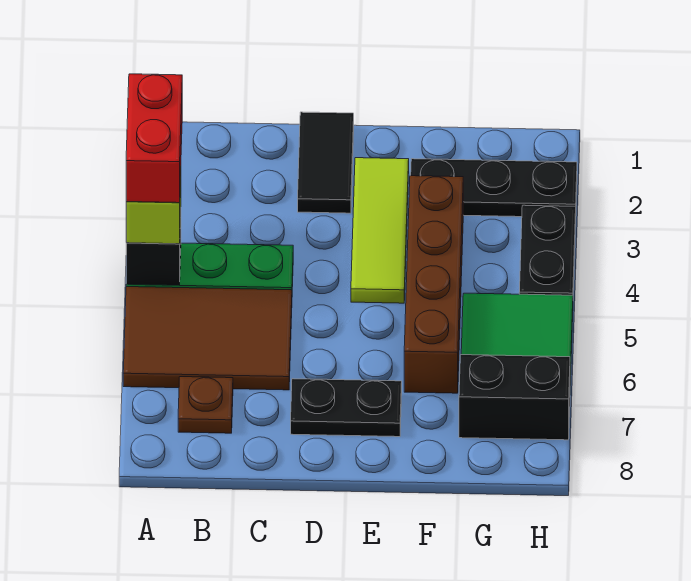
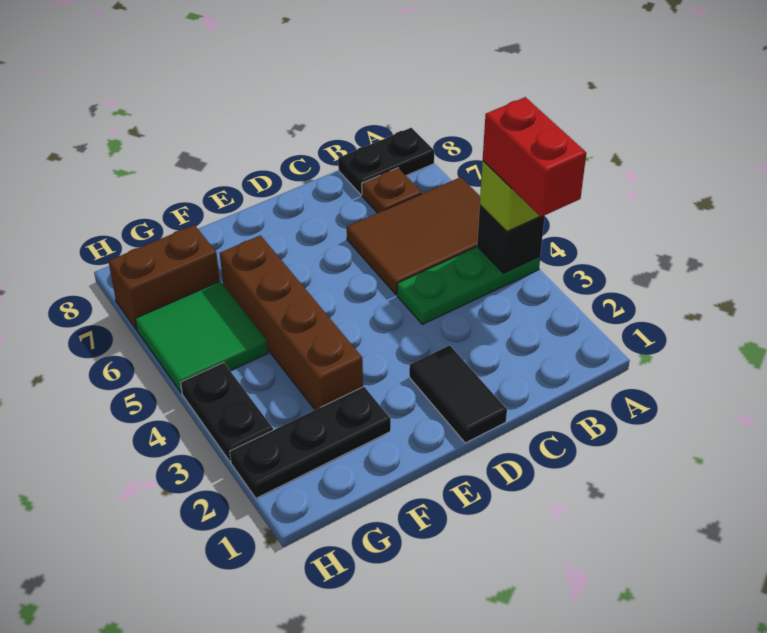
black plate D7:E7 level 1 -> black plate A8:B8 level 1
lime tile E2:E4 level 1 -> none
black brick G7:H7 level 1 -> brown brick G7:H7 level 1

